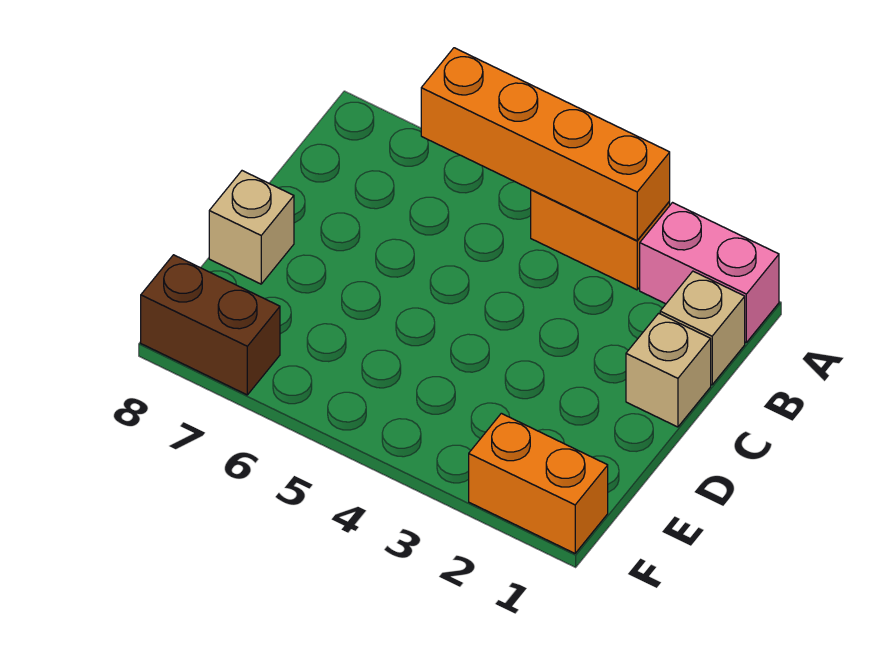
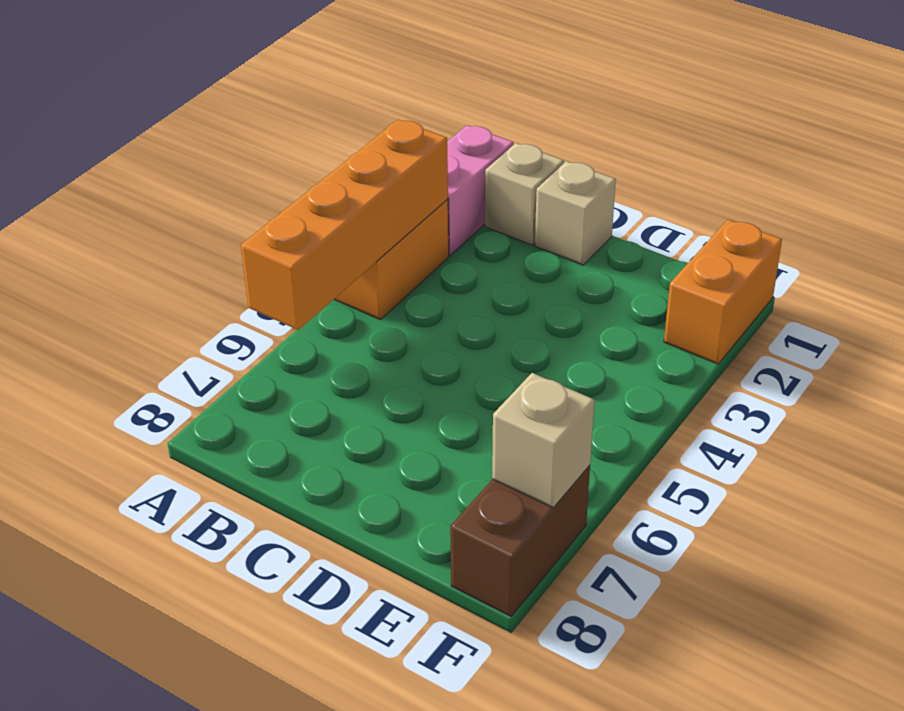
tan brick D8 level 1 -> tan brick F7 level 2

